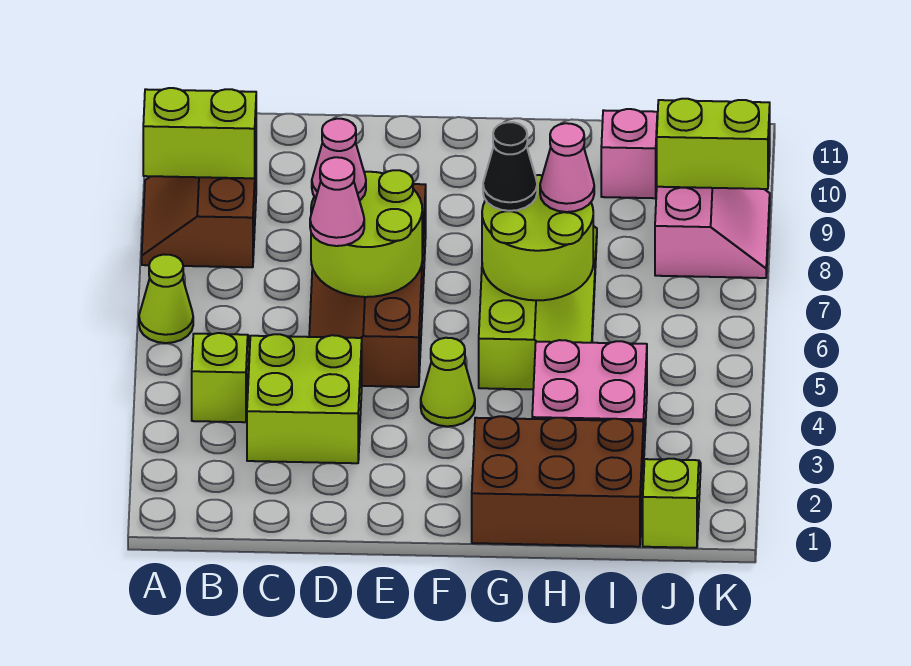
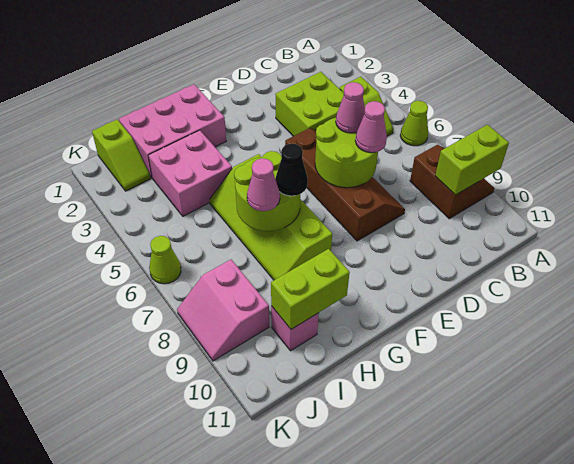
lime cone F4 level 1 -> lime cone K6 level 1
brown brick G1:I2 level 1 -> pink brick G1:I2 level 1
lime brick J9:K9 level 2 -> lime brick H10:I10 level 2

